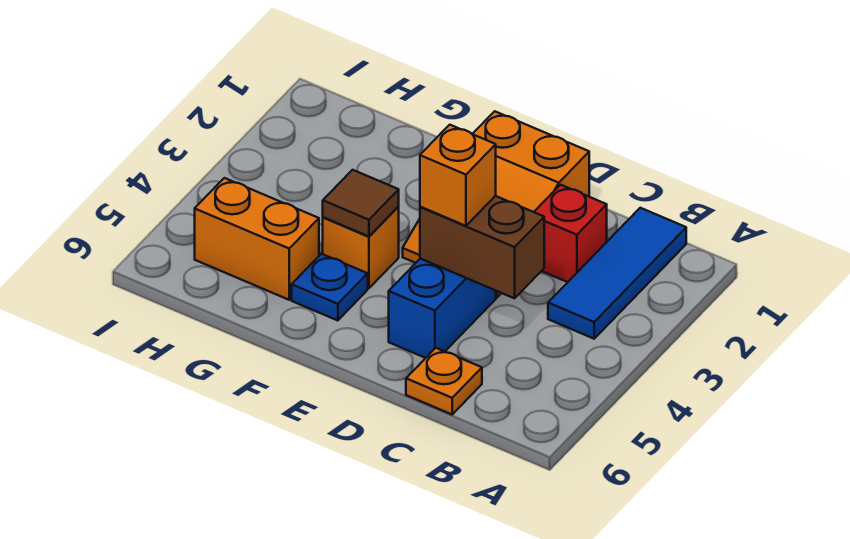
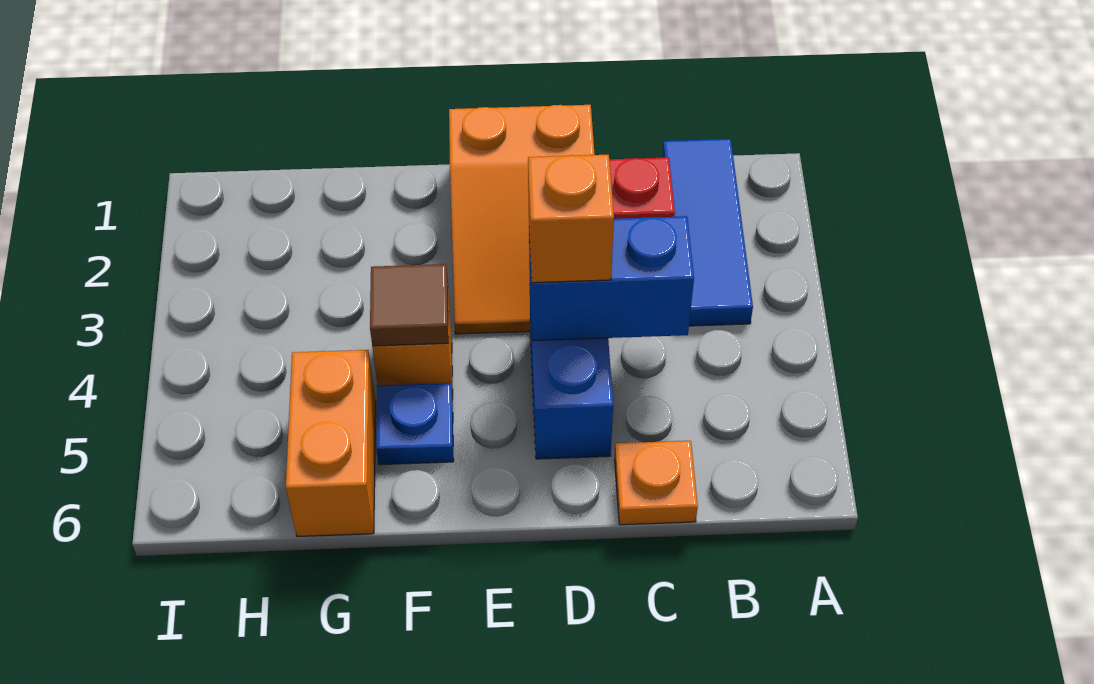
brown brick C4:D4 level 2 -> blue brick C4:D4 level 2
orange brick G5:H5 level 1 -> orange brick G5:G6 level 1

